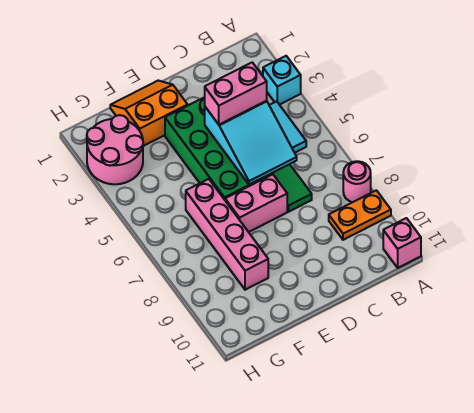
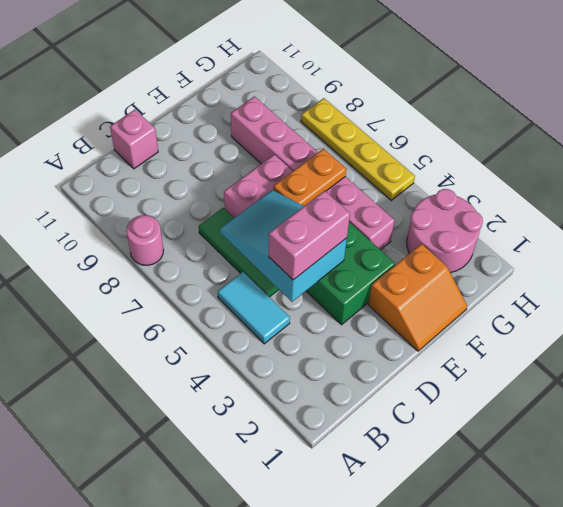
cyan brick A3 level 1 -> none
orange plate A9:B9 level 1 -> orange plate E6:F6 level 2
pink brick A11 level 1 -> pink brick C11 level 1
pink brick F6:F9 level 1 -> pink brick F4:F9 level 1
none -> yellow plate H5:H8 level 1

